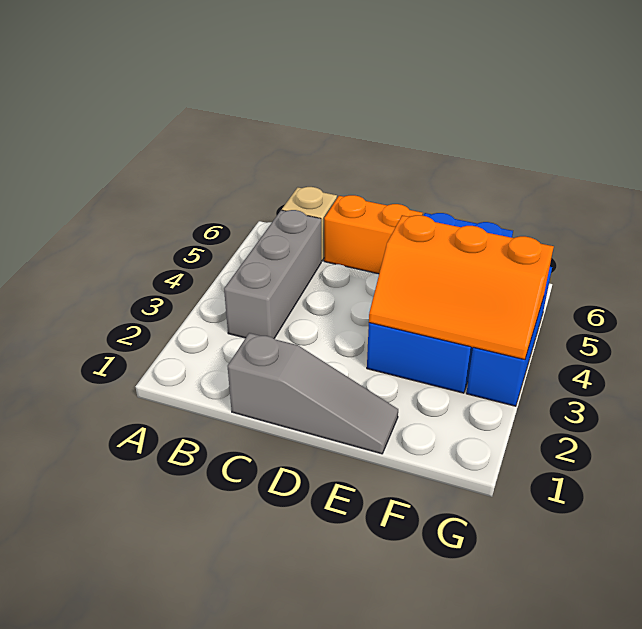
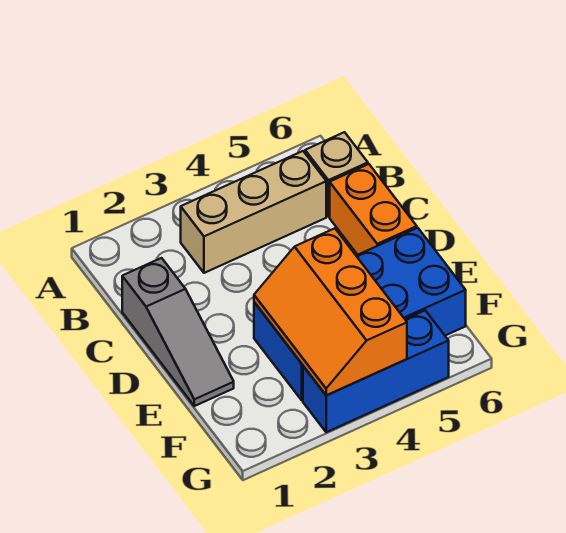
grey brick B3:B5 level 1 -> tan brick B3:B5 level 1

